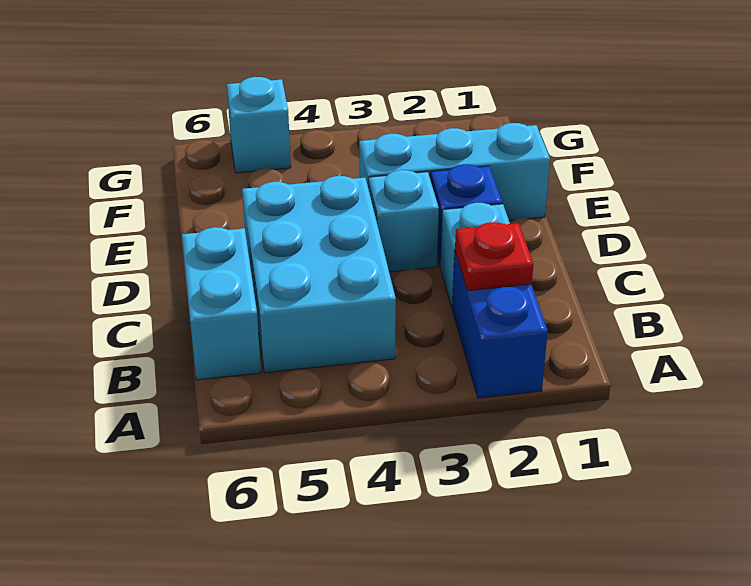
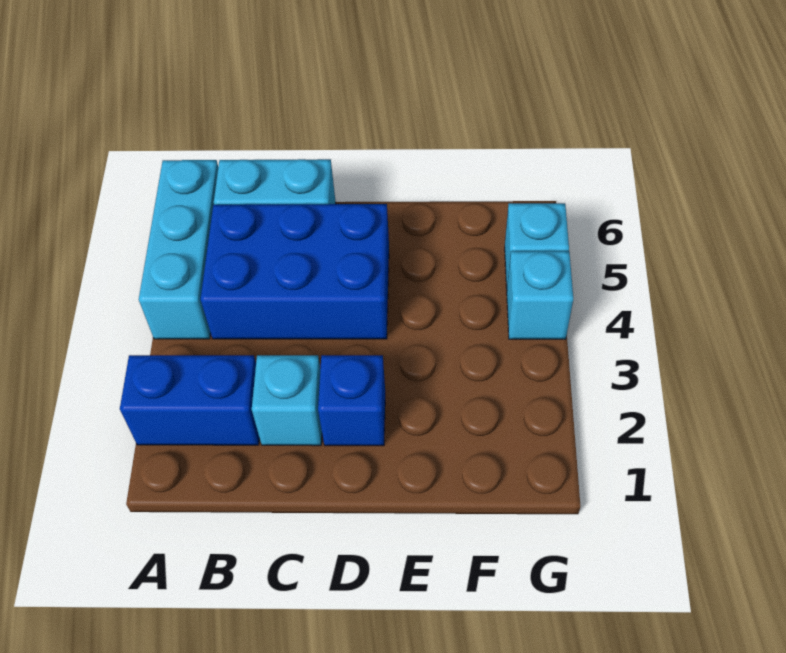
red plate B2 level 2 -> none
cyan brick B4:D5 level 1 -> blue brick B4:D5 level 1
cyan brick D3 level 1 -> cyan brick G4 level 1
cyan brick E1:E3 level 1 -> cyan brick A4:A6 level 1

